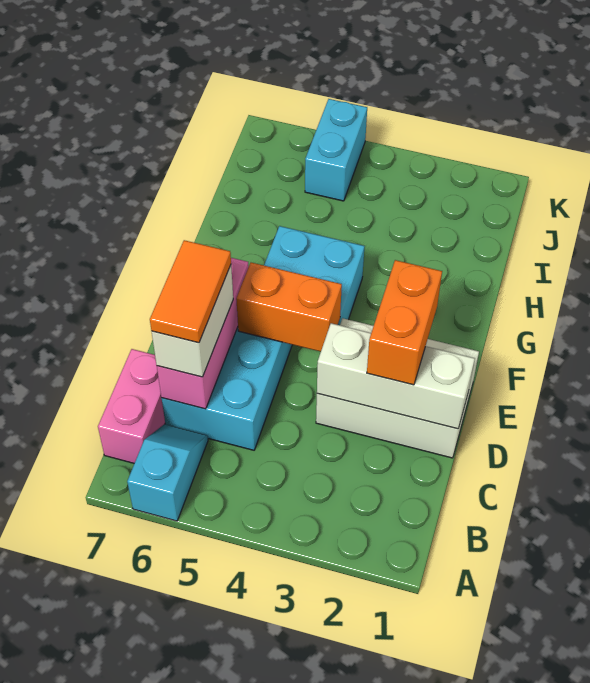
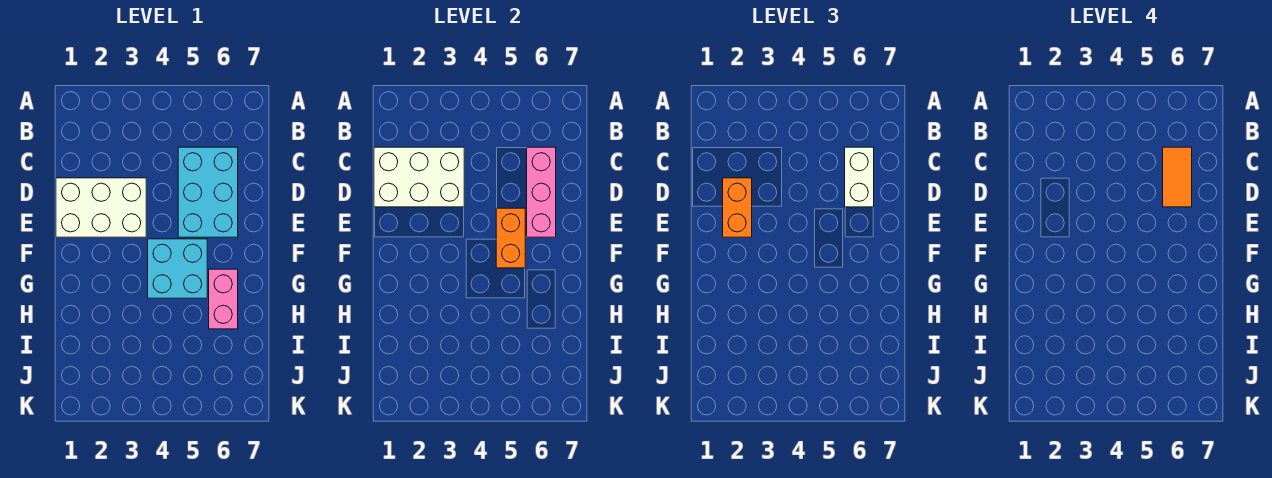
cyan slope A6:B6 level 1 top A -> none
pink brick B7:C7 level 1 -> pink brick G6:H6 level 1
white brick D1:D3 level 2 -> white brick C1:D3 level 2
orange brick E4:E5 level 2 -> orange brick E5:F5 level 2
cyan brick J5:K5 level 1 -> none

